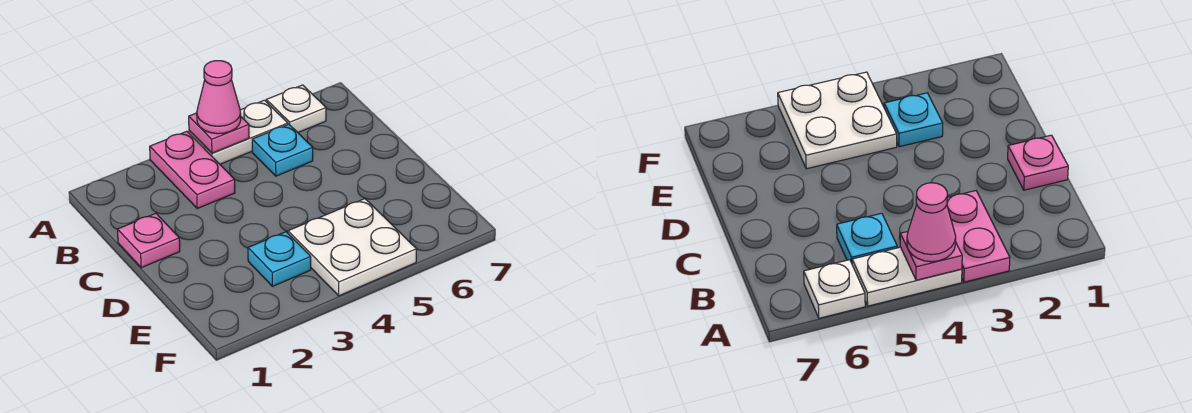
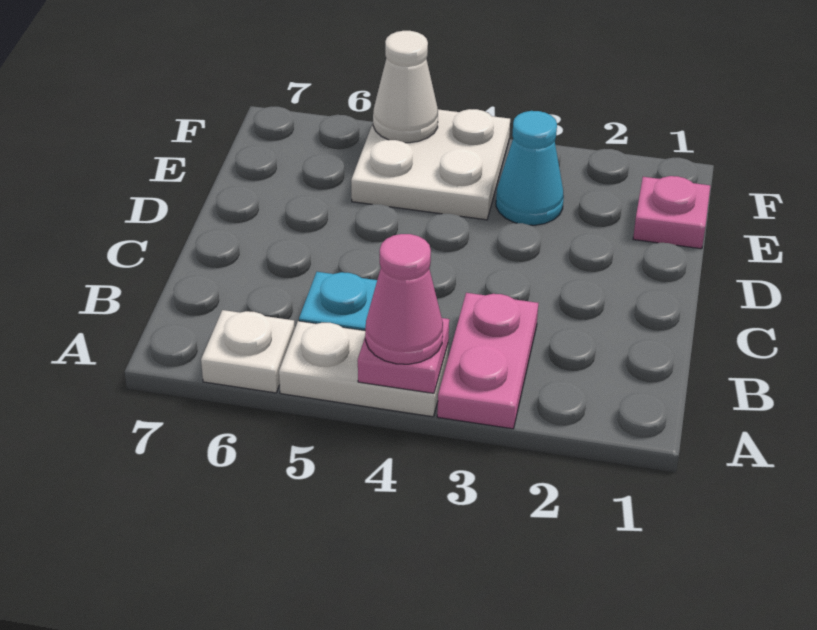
pink plate C1 level 1 -> pink plate E1 level 1
cyan plate E3 level 1 -> cyan cone E3 level 1
none -> white cone F5 level 2

